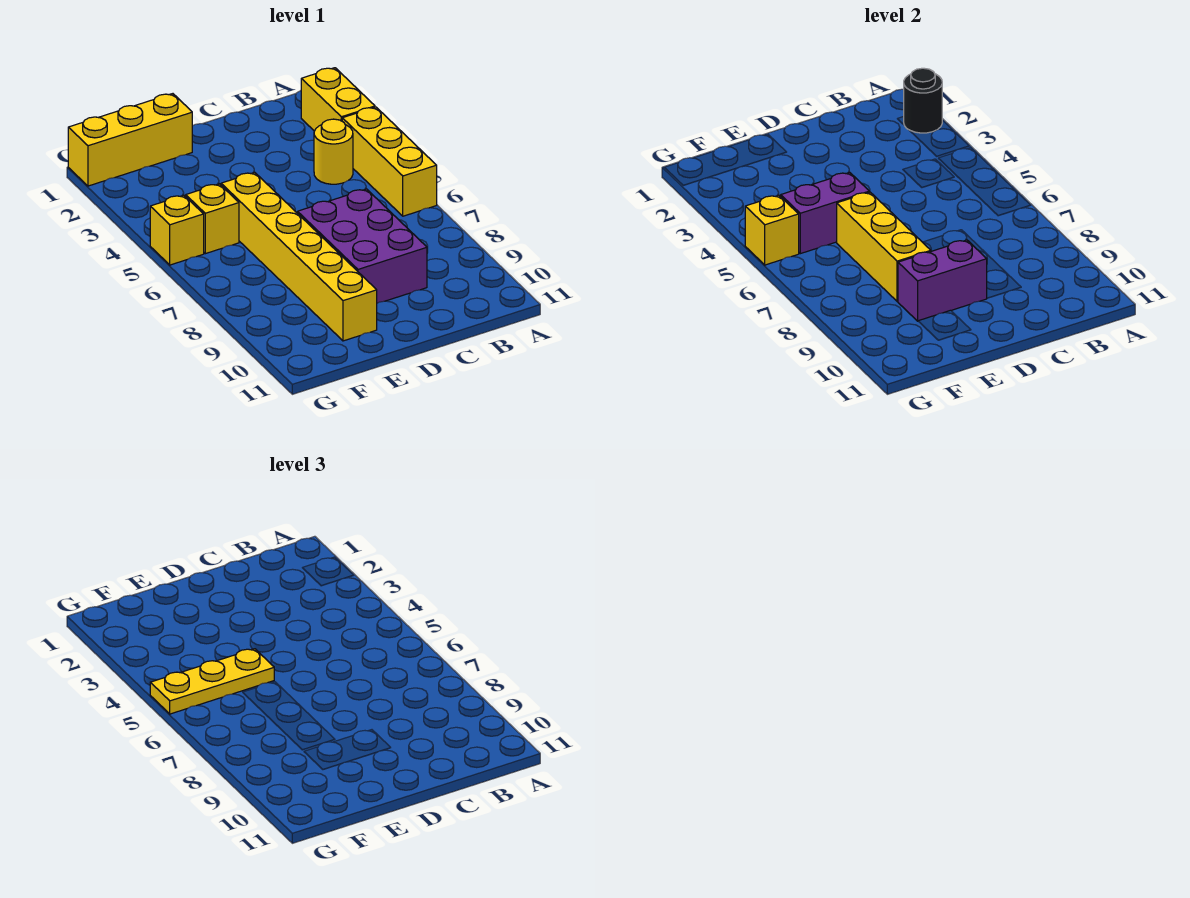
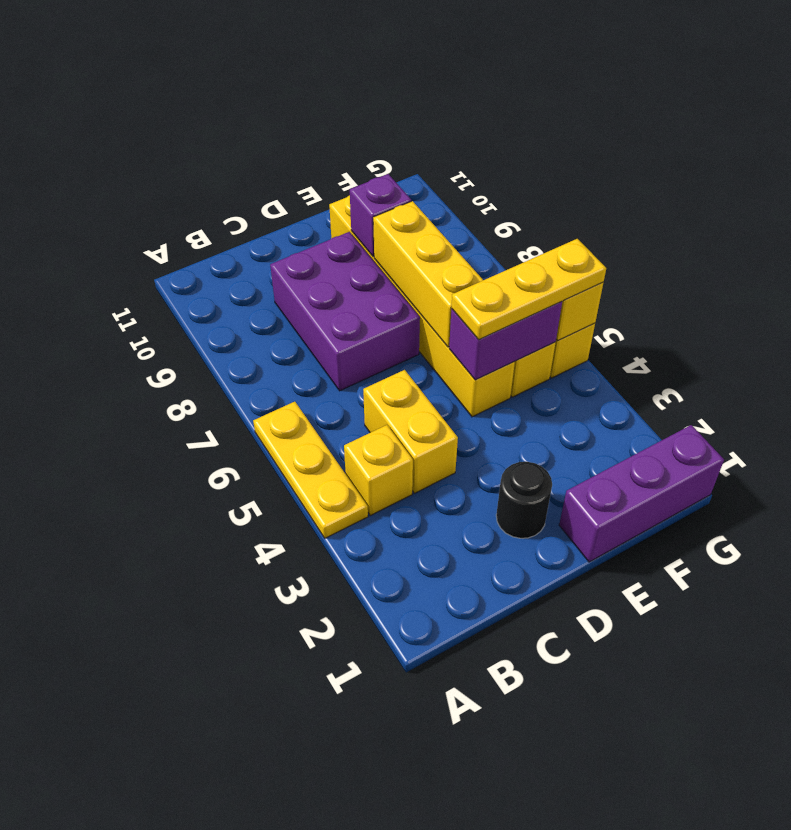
yellow brick A2:A3 level 1 -> yellow brick C4:C5 level 1
black round brick A2 level 2 -> black round brick D2 level 1
yellow brick A4:A6 level 1 -> yellow plate A4:A6 level 1
yellow round brick B4 level 1 -> yellow brick B4 level 1
purple brick D9:E9 level 2 -> purple brick E9 level 2
yellow brick E1:G1 level 1 -> purple brick E1:G1 level 1

